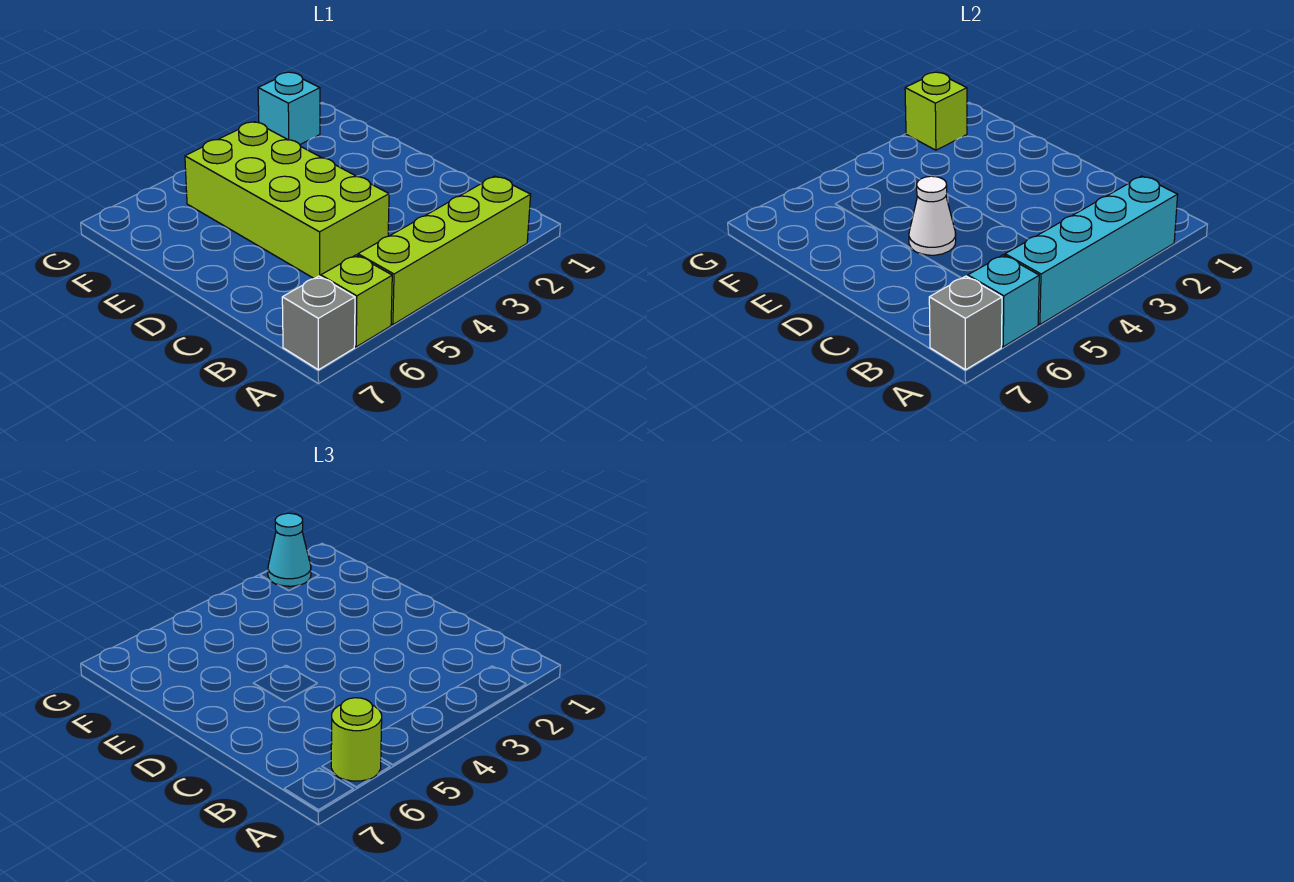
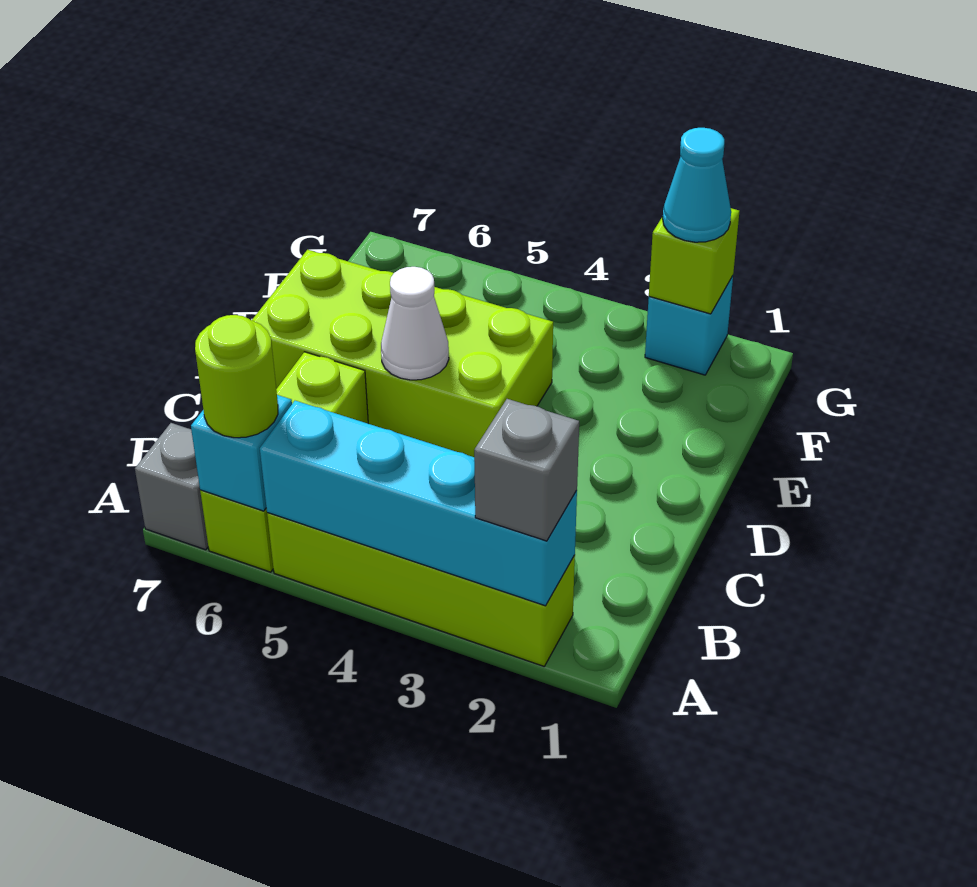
lime brick A6 level 1 -> lime brick A6:C6 level 1
grey brick A7 level 2 -> grey brick A2 level 3
lime brick C4:F5 level 1 -> lime brick D4:E7 level 1

